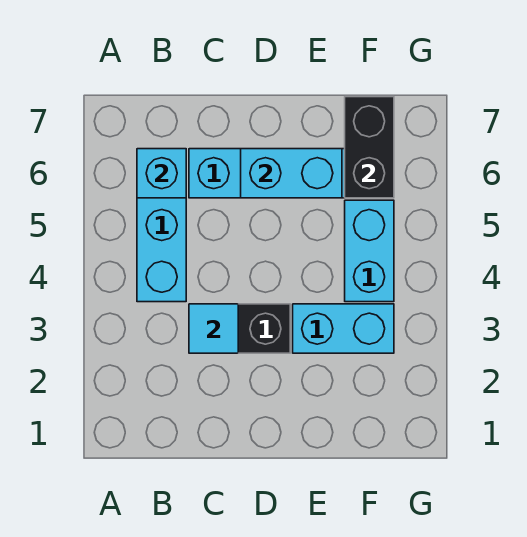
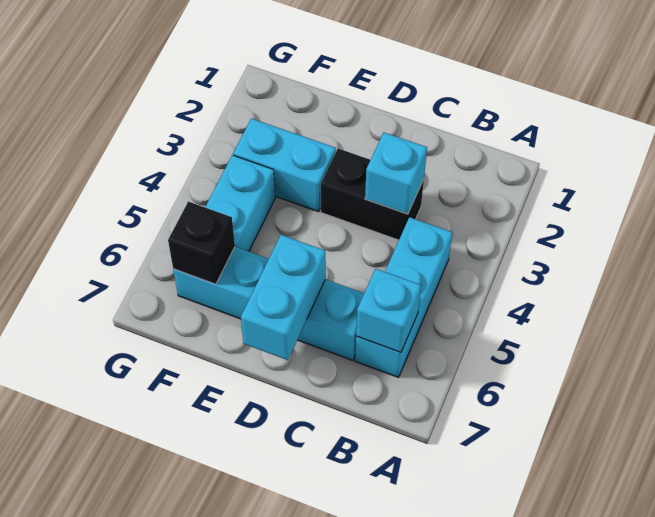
cyan tile C3 level 2 -> cyan brick C3 level 2
cyan brick D6:E6 level 2 -> cyan brick D6:D7 level 2
black brick F6:F7 level 2 -> black brick F6 level 2

